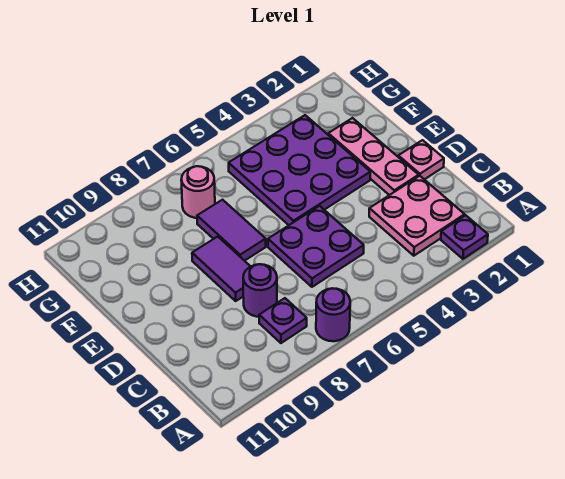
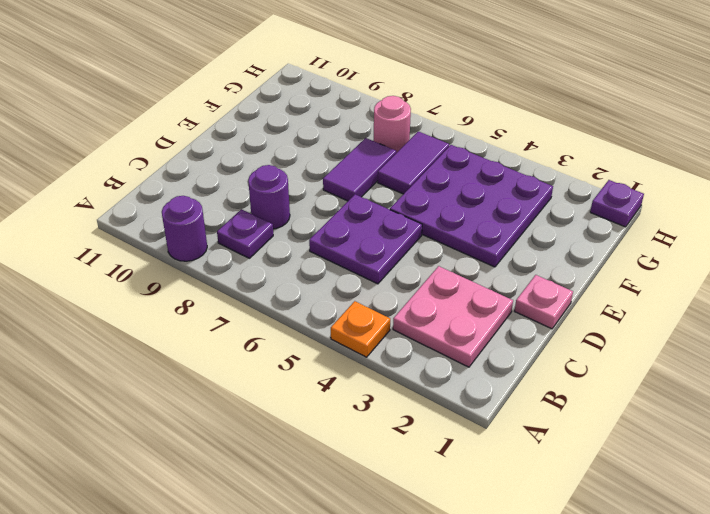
purple plate A2 level 1 -> purple plate H1 level 1
none -> orange plate A4 level 1
purple round brick A7 level 1 -> purple round brick A9 level 1
pink plate D2:F2 level 1 -> none
purple tile D8:E8 level 1 -> purple tile F6:G6 level 1

